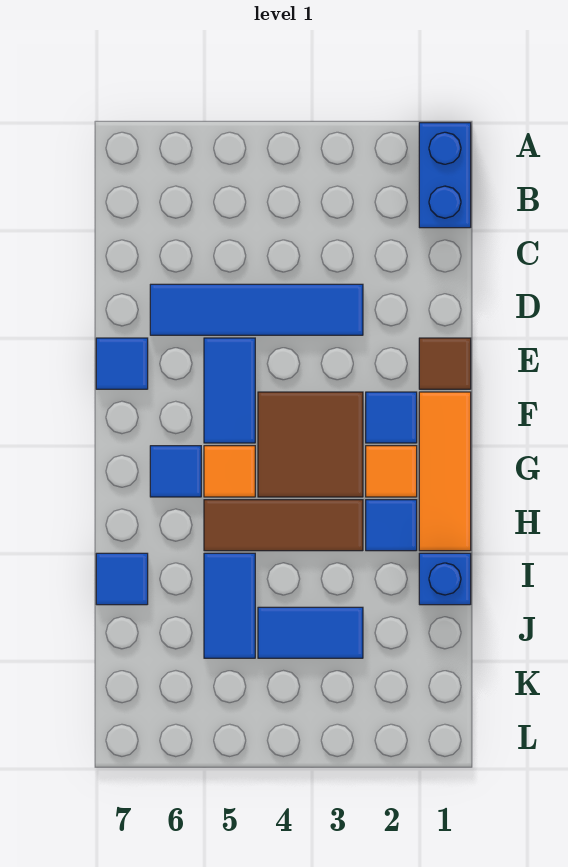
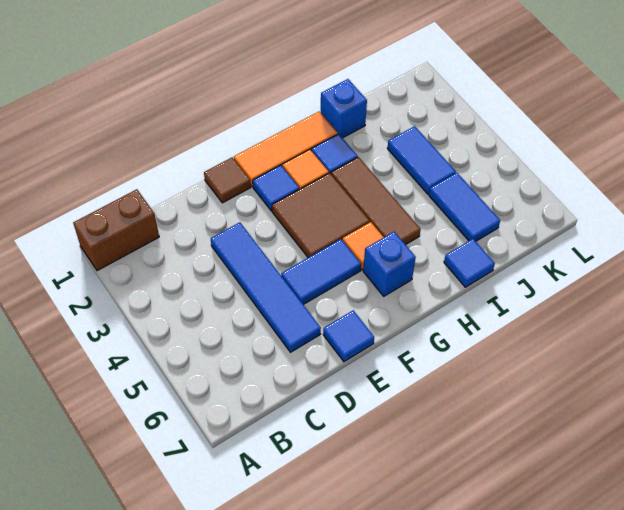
blue brick A1:B1 level 1 -> brown brick A1:B1 level 1
blue tile G6 level 1 -> blue brick G6 level 1
blue tile I5:J5 level 1 -> blue tile J5:J6 level 1

